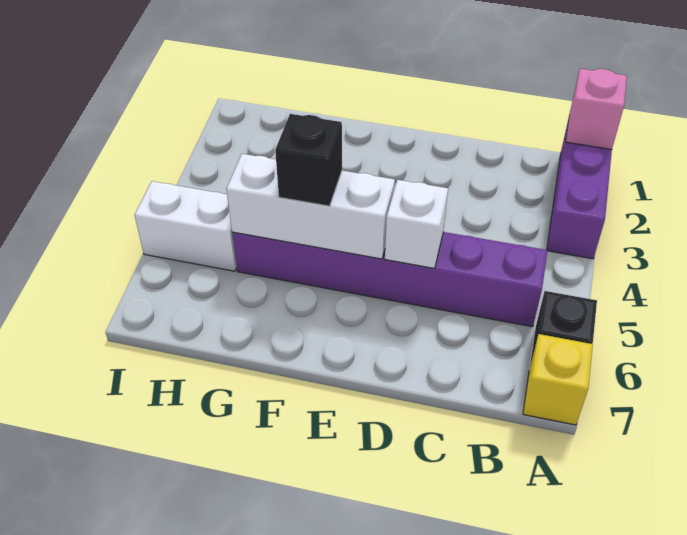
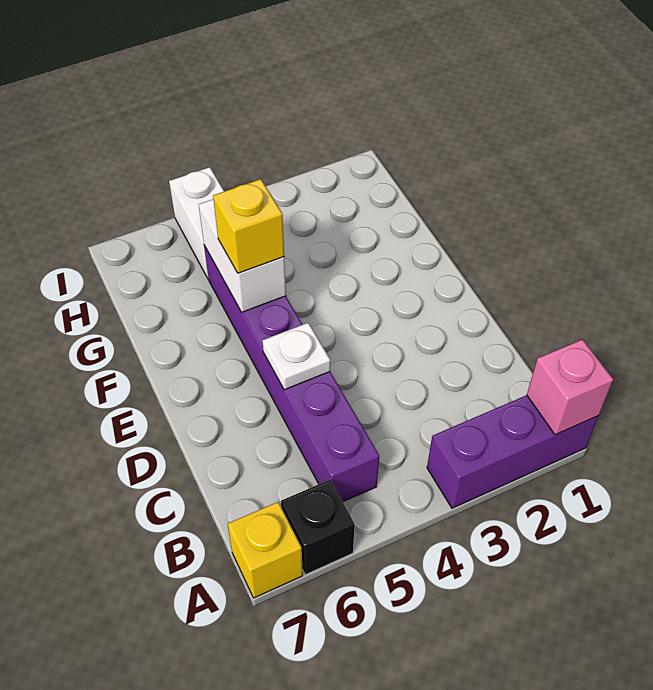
white brick D5 level 2 -> white plate D5 level 2
white brick E5:G5 level 2 -> white brick F5:G5 level 2
black brick F5 level 3 -> yellow brick F5 level 3

